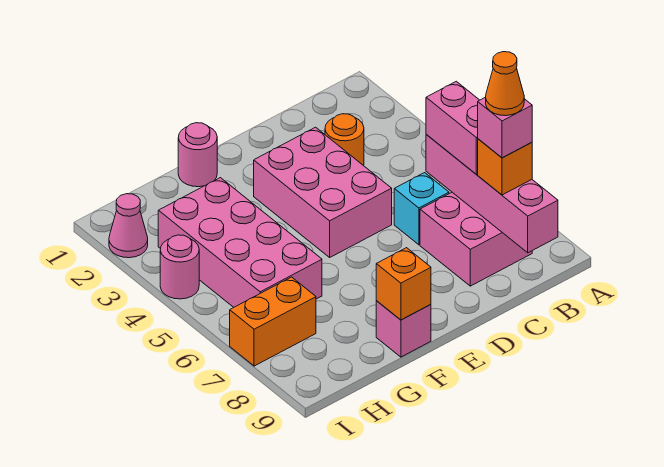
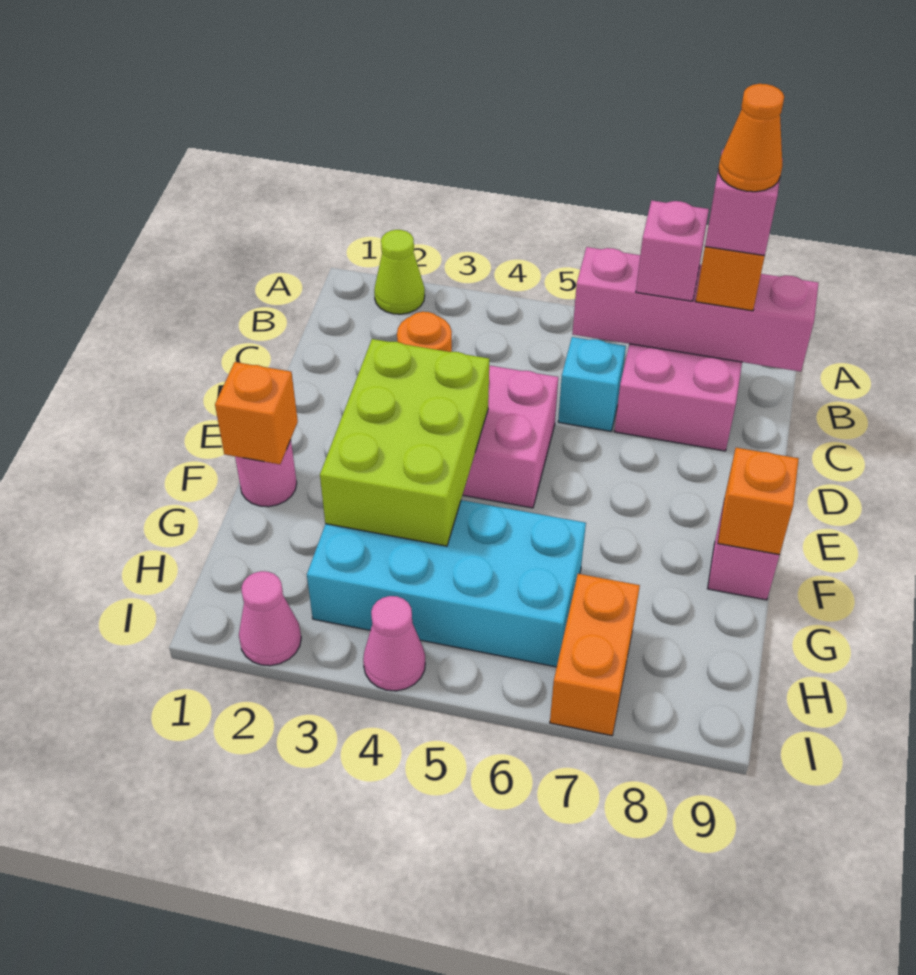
none -> lime cone A2 level 1
pink brick B6:B7 level 3 -> pink brick B7 level 3
none -> lime brick E3:G4 level 2
none -> orange brick F1 level 2
pink brick G3:H6 level 1 -> cyan brick G3:H6 level 1
pink round brick I4 level 1 -> pink cone I4 level 1

